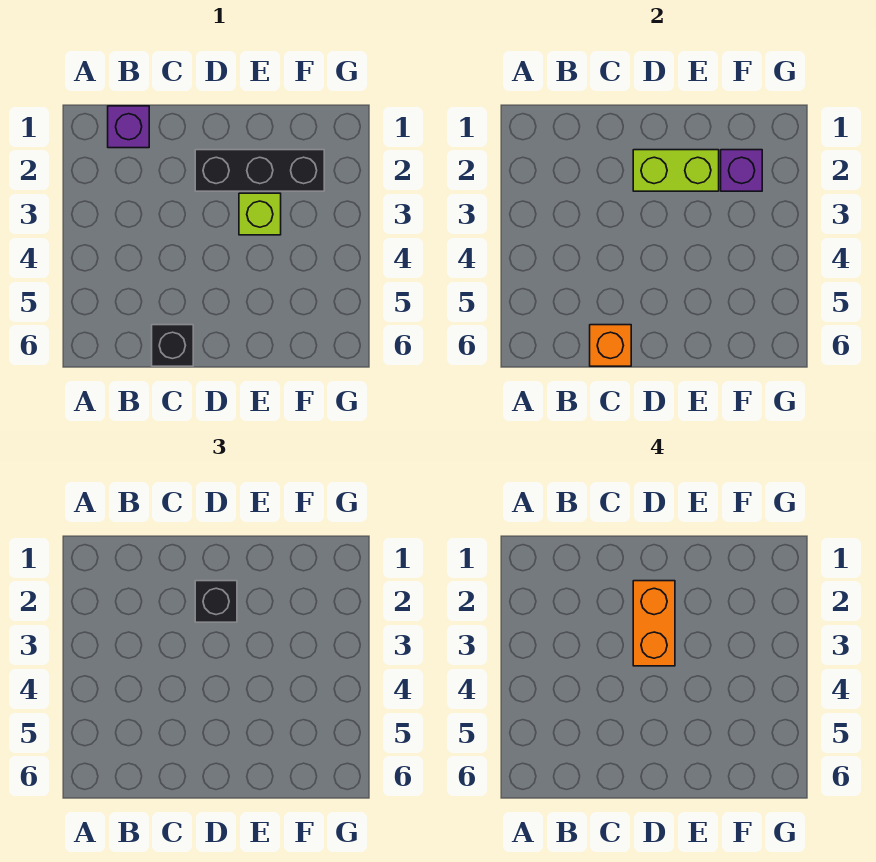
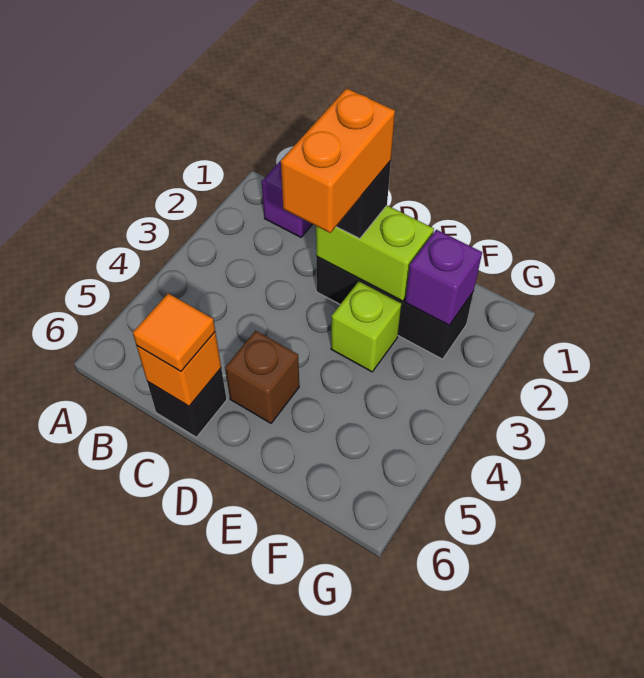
none -> orange tile C6 level 3
none -> brown brick D5 level 1

